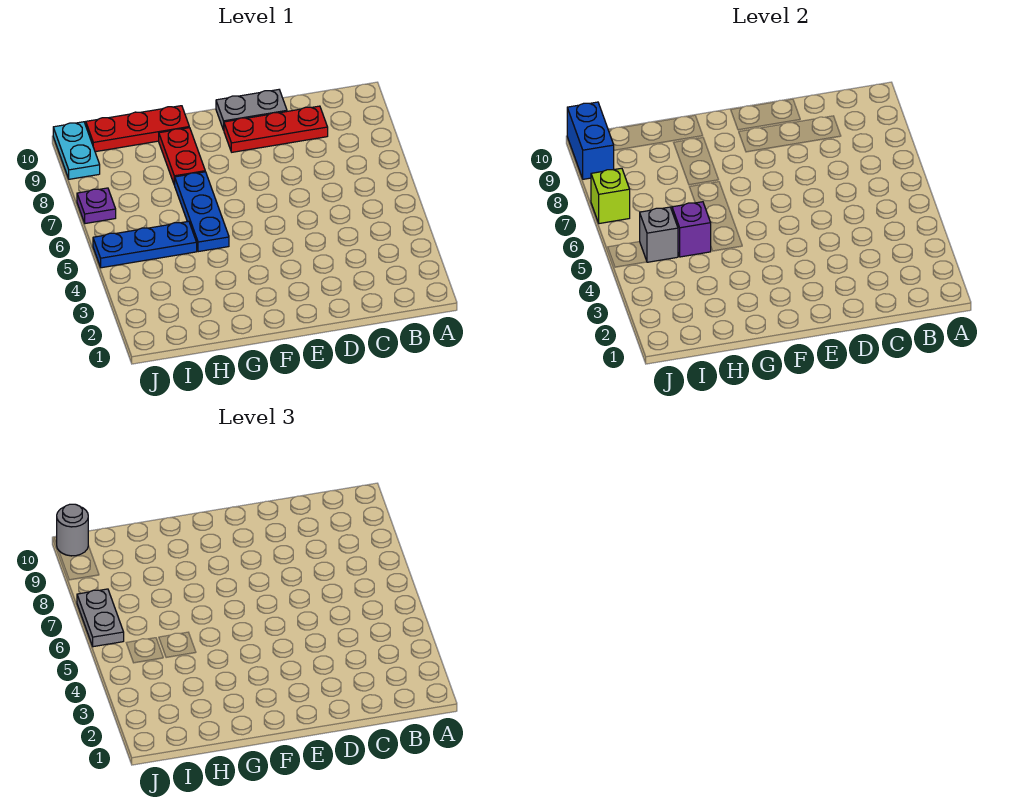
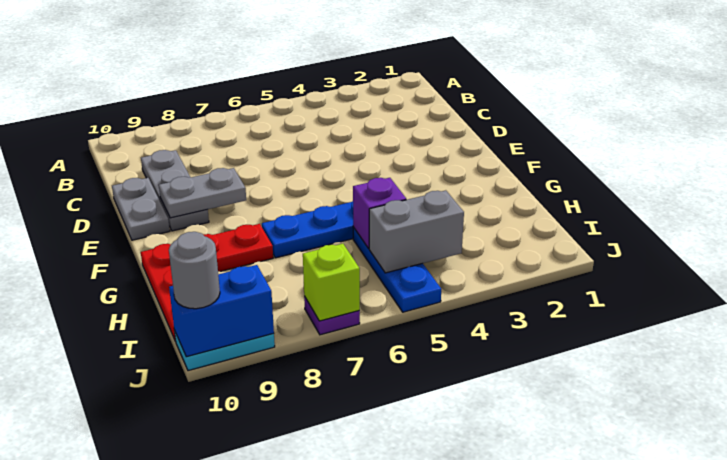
red plate C9:E9 level 1 -> grey plate C9:E9 level 1
grey brick I5 level 2 -> grey brick I4:I5 level 2
grey plate J6:J7 level 3 -> grey plate E8:E9 level 2

